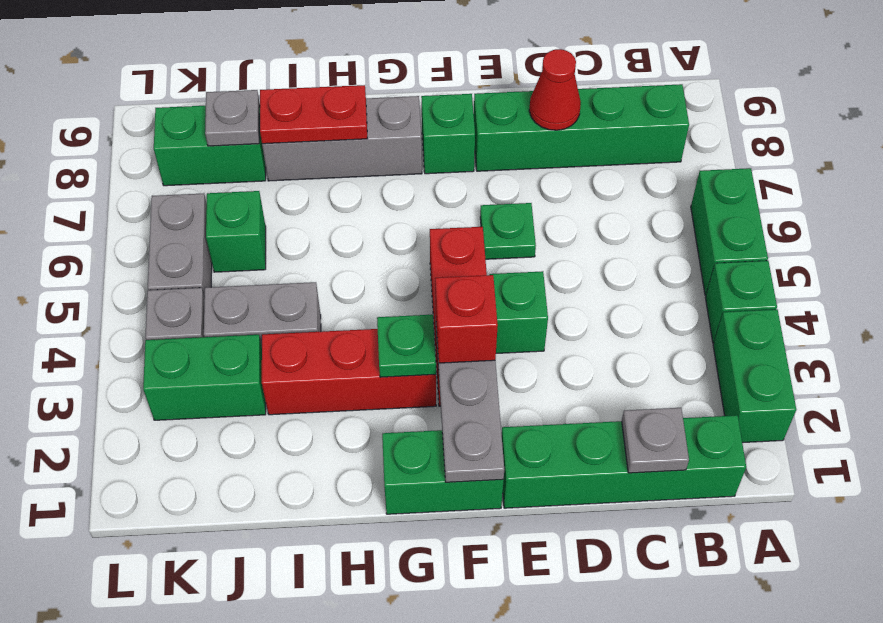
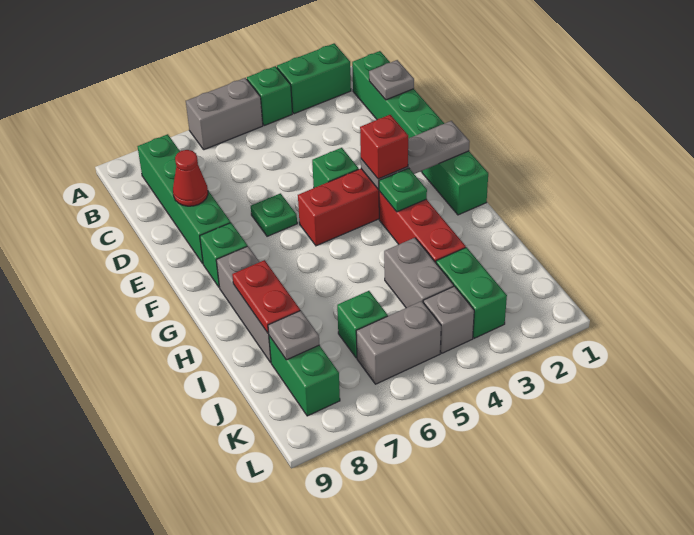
green brick A5:A6 level 1 -> grey brick A5:A6 level 1

